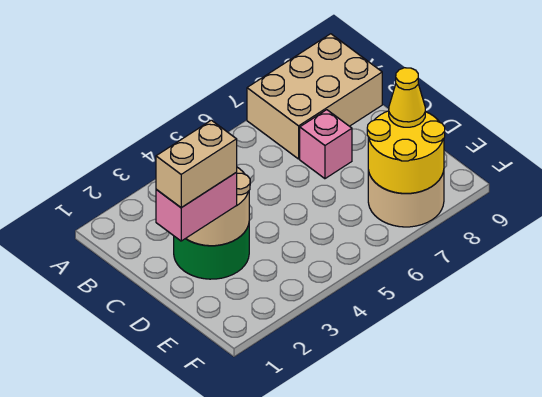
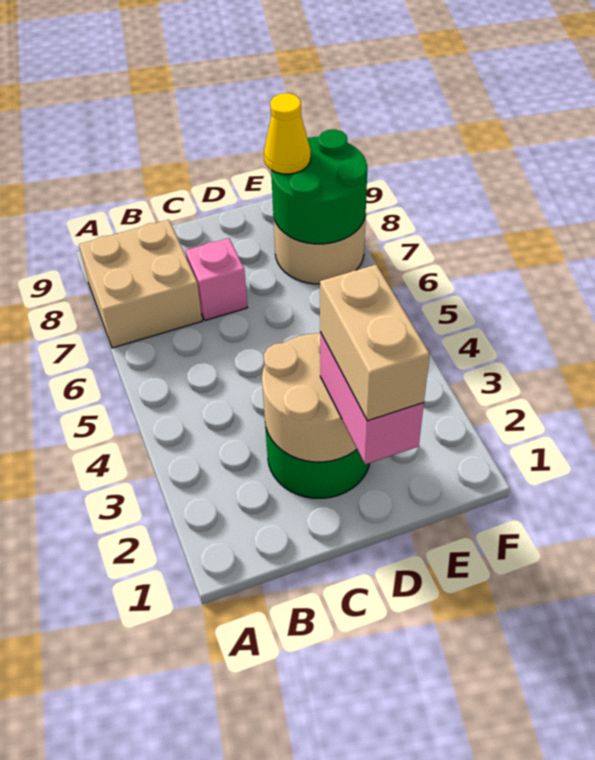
tan brick A7:B9 level 1 -> tan brick A7:B8 level 1
yellow round brick E7:F8 level 2 -> green round brick E7:F8 level 2

